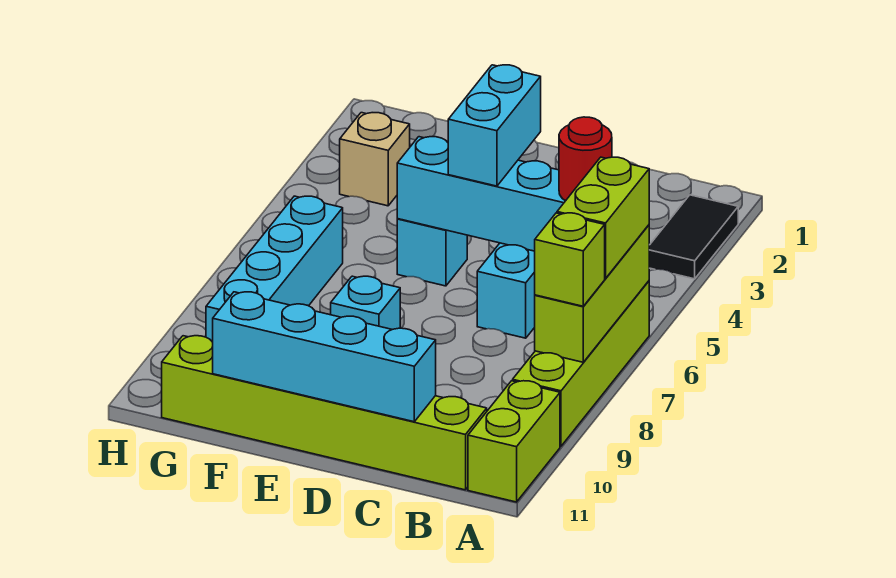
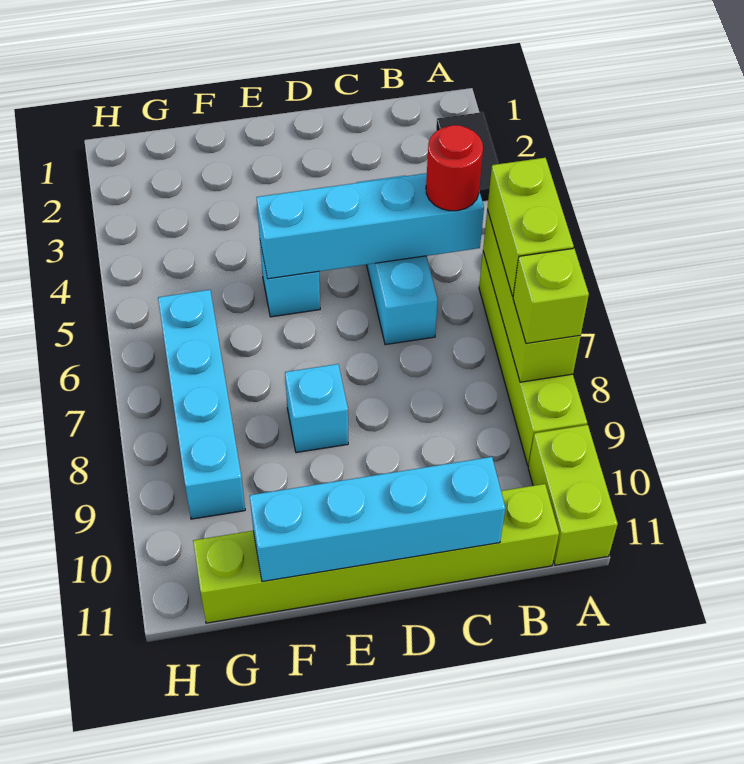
cyan brick D4:D5 level 3 -> none
tan brick G3 level 1 -> none

